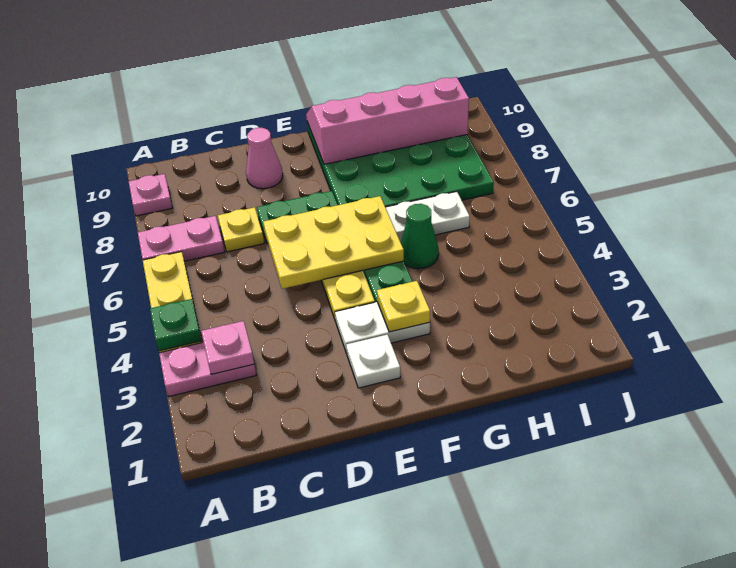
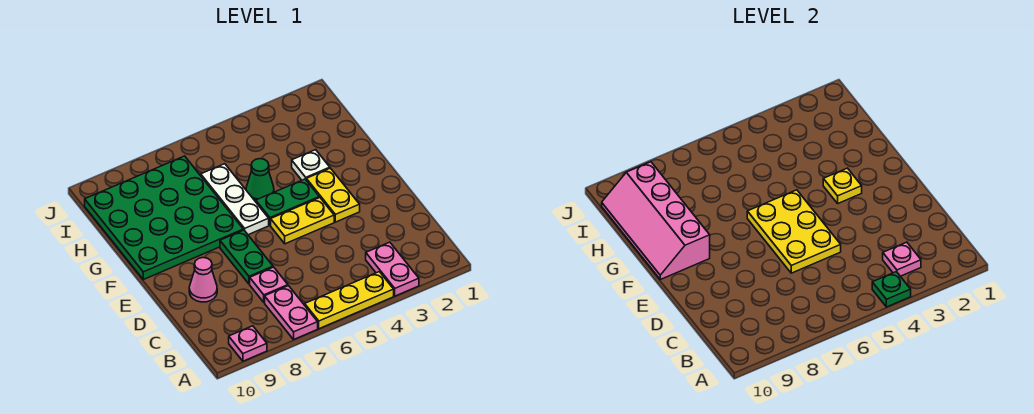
yellow plate C7 level 1 -> pink plate C7 level 1
white plate E2 level 1 -> white plate G3 level 1
white plate E3:F3 level 1 -> yellow plate E3:F3 level 1

